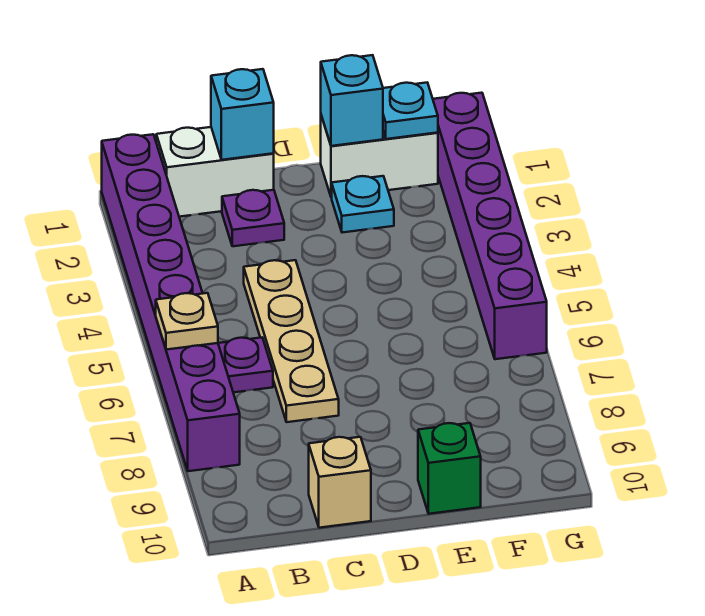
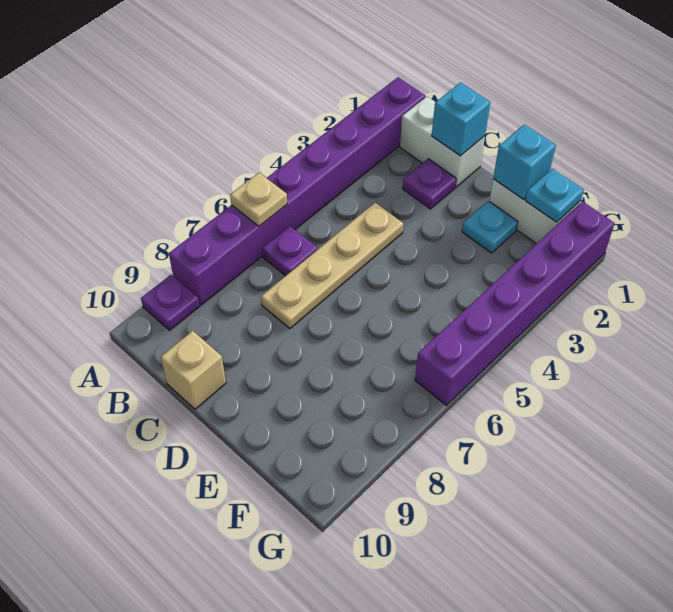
none -> purple plate A9 level 1
green brick E10 level 1 -> none

